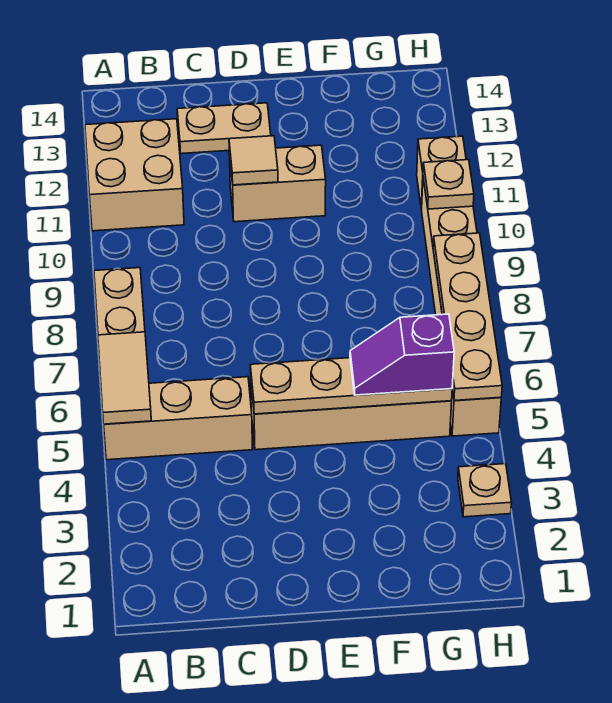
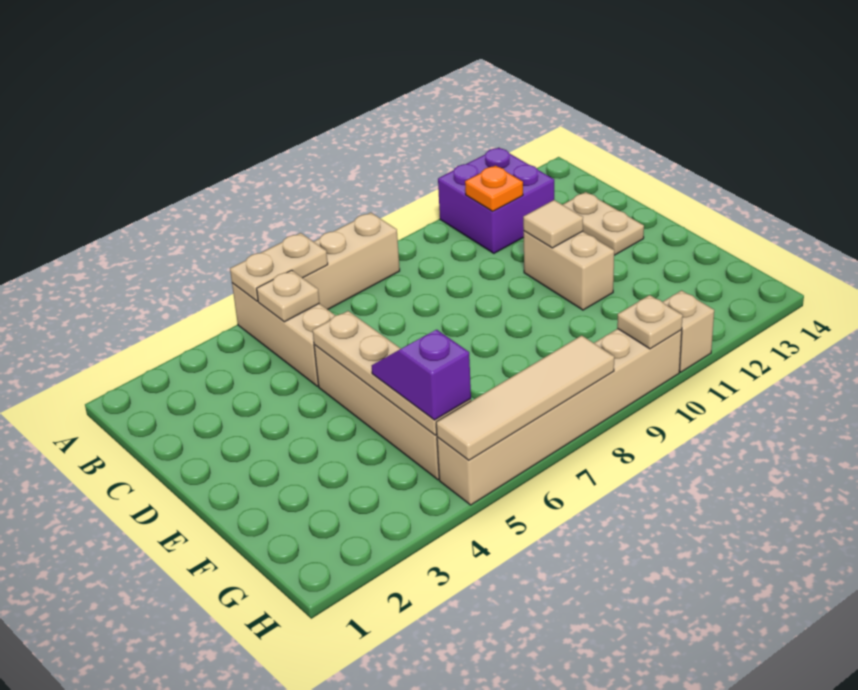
tan tile A5:A6 level 2 -> tan plate A5:A6 level 2
tan brick A11:B12 level 1 -> purple brick A11:B12 level 1
none -> orange plate B11 level 2
tan plate H3 level 1 -> tan plate B5 level 2
tan plate H5:H8 level 2 -> tan tile H5:H8 level 2

